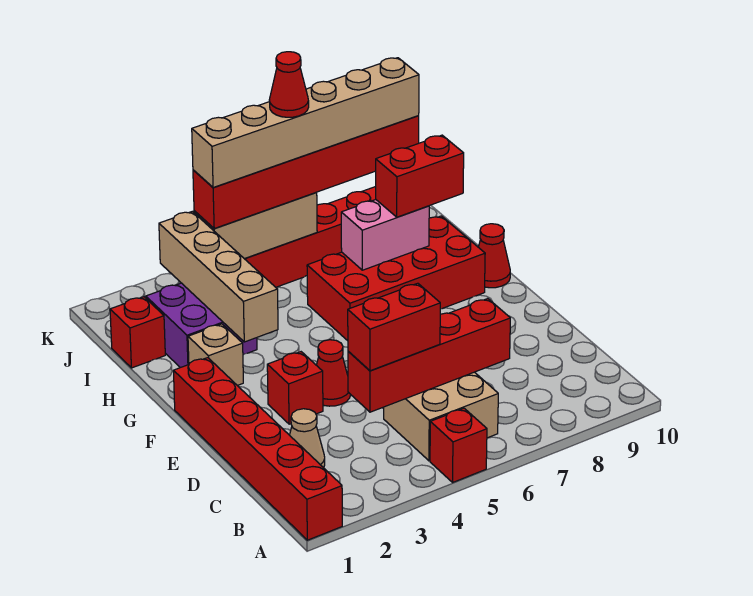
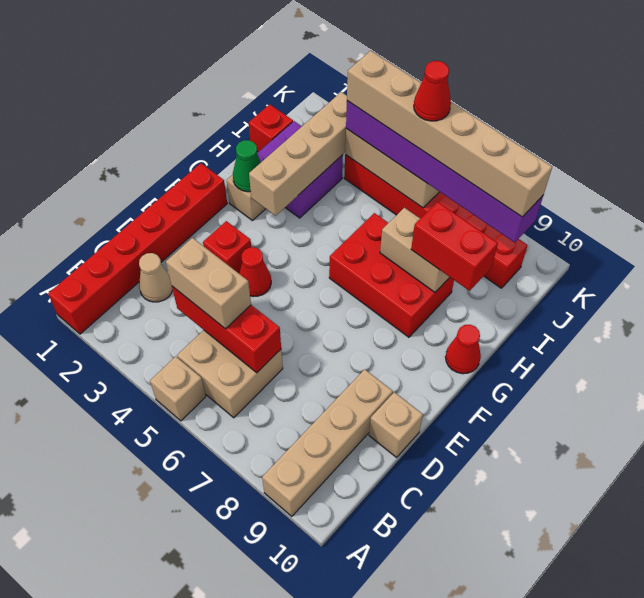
red brick A5 level 1 -> tan brick A5 level 1
none -> tan brick A9:D9 level 1
red brick C4:C7 level 2 -> red brick C4:C6 level 2
red brick C4:C5 level 3 -> tan brick C4:C5 level 3
none -> tan brick D10 level 1
none -> green cone G2 level 2
red brick G6:H9 level 1 -> red brick G6:H8 level 1
pink brick H7:H8 level 2 -> tan brick H7:H8 level 2
red brick J4:J9 level 3 -> purple brick J4:J9 level 3

